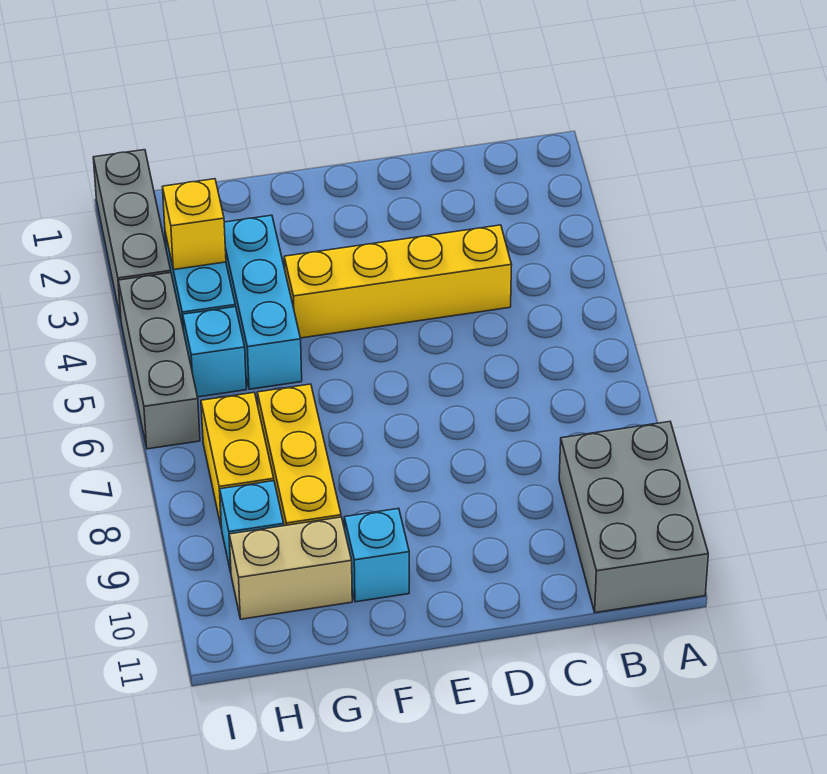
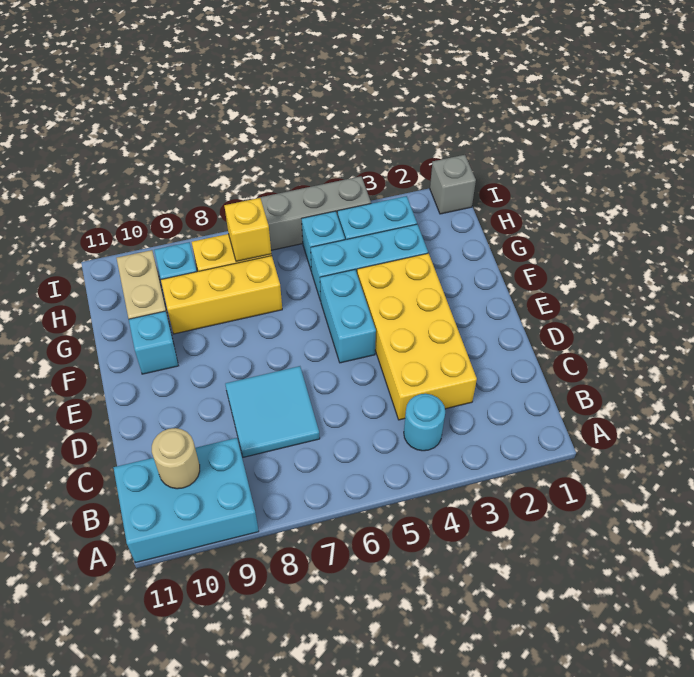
grey brick A9:B11 level 1 -> cyan brick A9:B11 level 1
none -> cyan round brick B4 level 1
none -> tan round brick B10 level 2
yellow brick C4:F4 level 1 -> yellow brick C3:F4 level 1
none -> cyan tile C7:D8 level 1
none -> cyan brick E5:F5 level 1
yellow brick H3 level 2 -> yellow brick H7 level 2
grey brick I1:I3 level 1 -> grey brick I1 level 1

